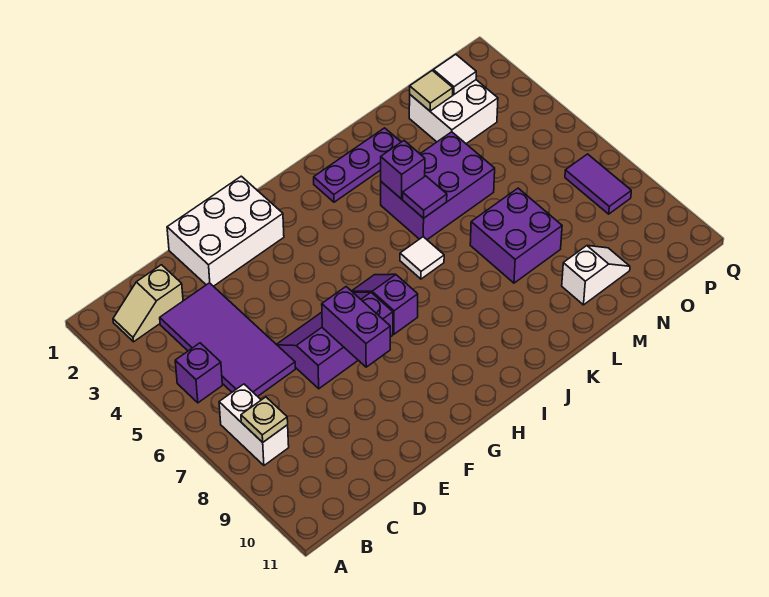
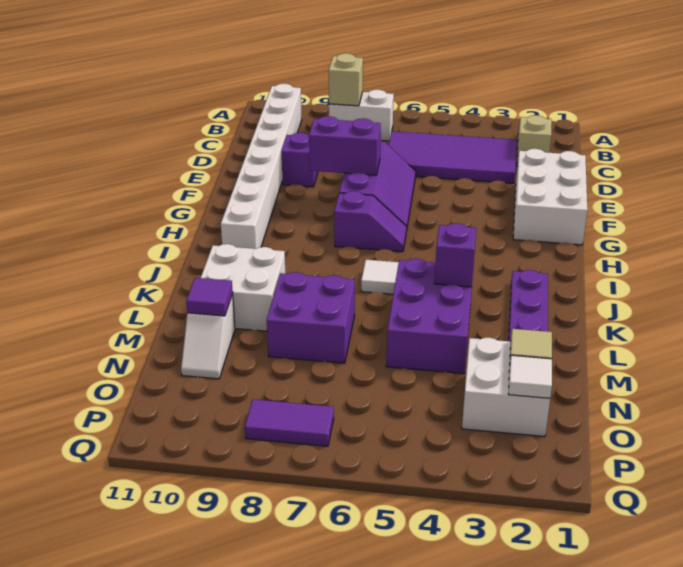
purple brick B5 level 1 -> purple brick E9 level 1
tan plate B8 level 2 -> tan brick B8 level 2
none -> white brick B10:I10 level 1
purple tile K5 level 2 -> purple tile M10 level 2
none -> white brick K9:L10 level 1

